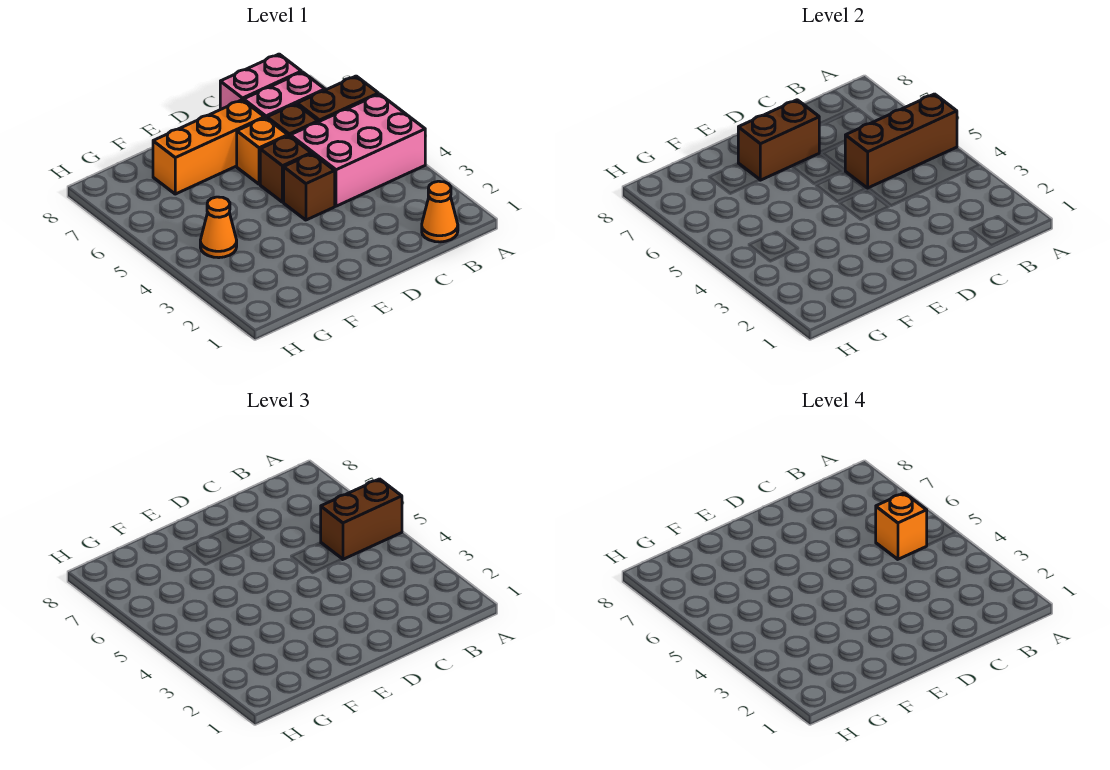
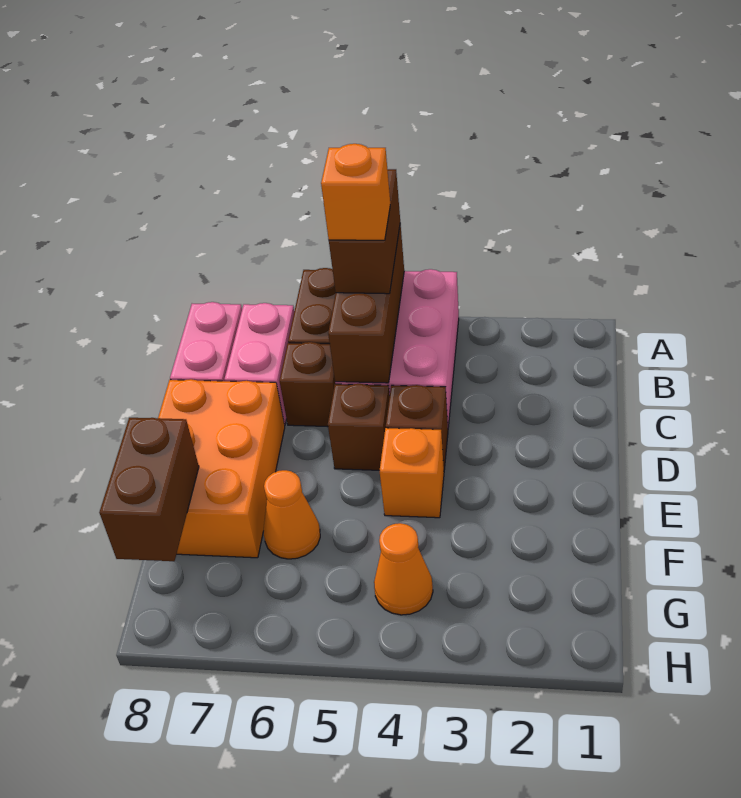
orange cone B1 level 1 -> orange cone F6 level 1
orange brick D6 level 1 -> orange brick E4 level 1
orange brick D7:F7 level 1 -> orange brick D7:F8 level 1
brown brick D7:E7 level 2 -> brown brick F8:G8 level 2

